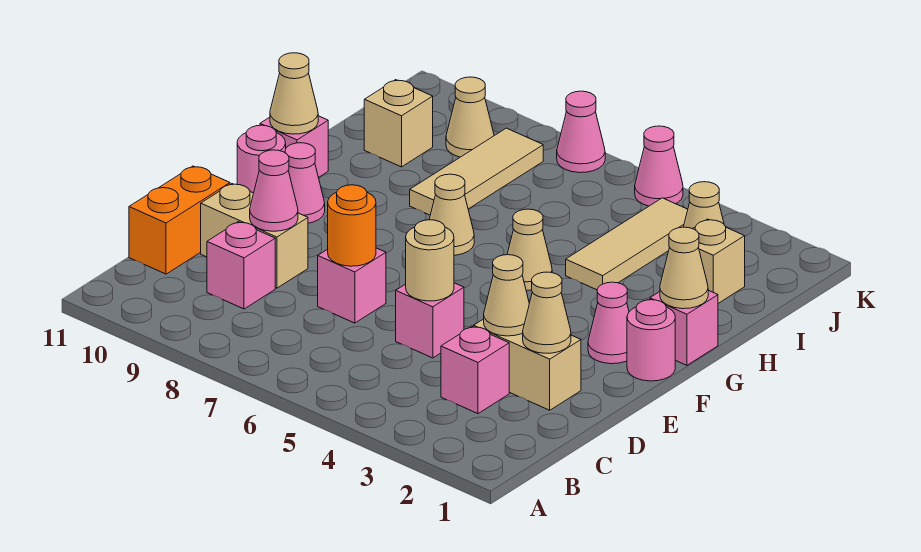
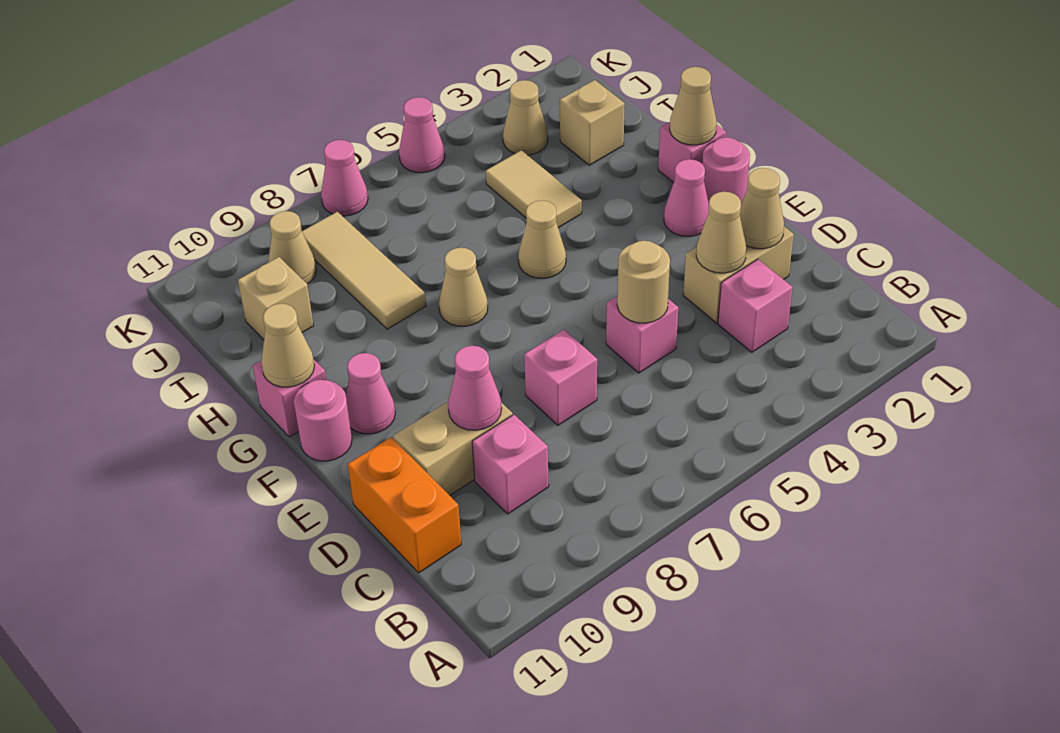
orange round brick D7 level 2 -> none
tan tile H4:J4 level 1 -> tan tile H4:I4 level 1

